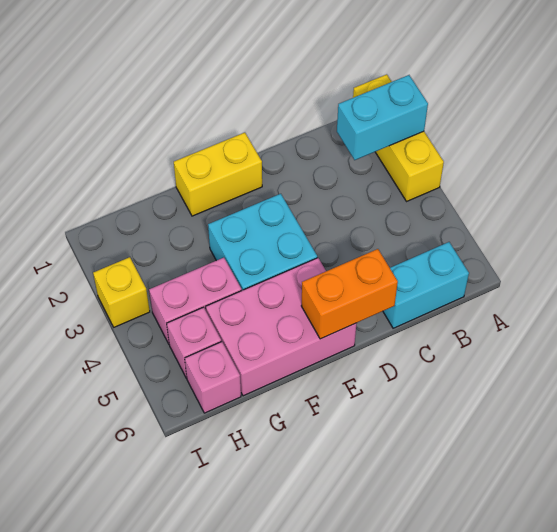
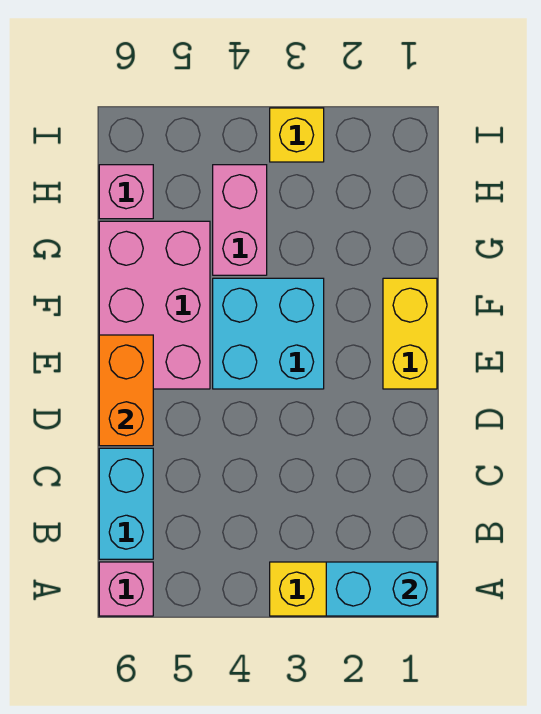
cyan brick A2:B2 level 2 -> cyan brick A1:A2 level 2
pink brick H5 level 1 -> pink brick A6 level 1

